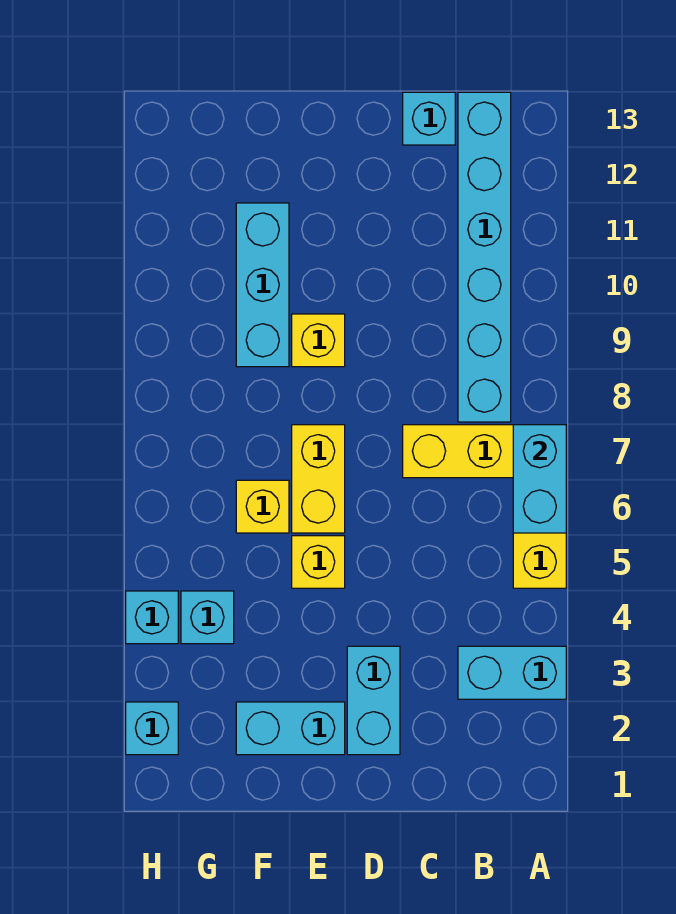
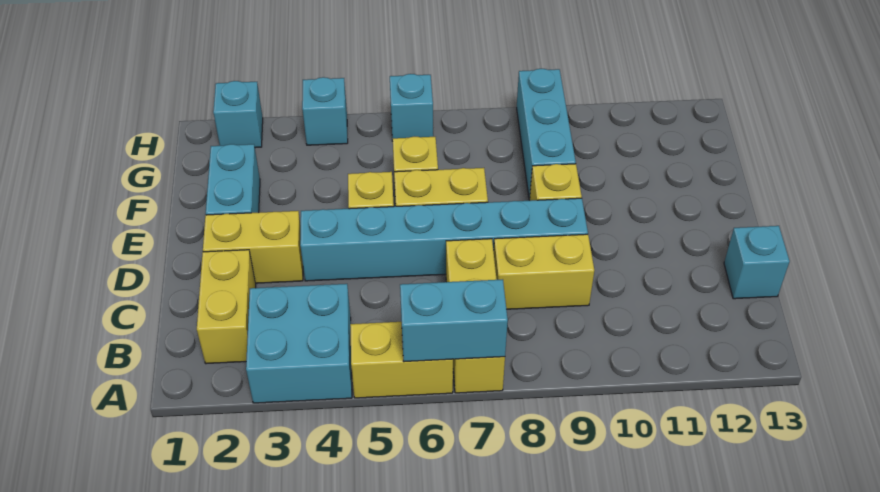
cyan brick A3:B3 level 1 -> cyan brick A3:B4 level 1
none -> yellow brick B2:C2 level 1
cyan brick B8:B13 level 1 -> cyan brick D4:D9 level 1
none -> yellow brick C8:C9 level 1
cyan brick D2:D3 level 1 -> yellow brick D2:D3 level 1
cyan brick F9:F11 level 1 -> cyan brick F9:H9 level 1
cyan brick G4 level 1 -> cyan brick H6 level 1

